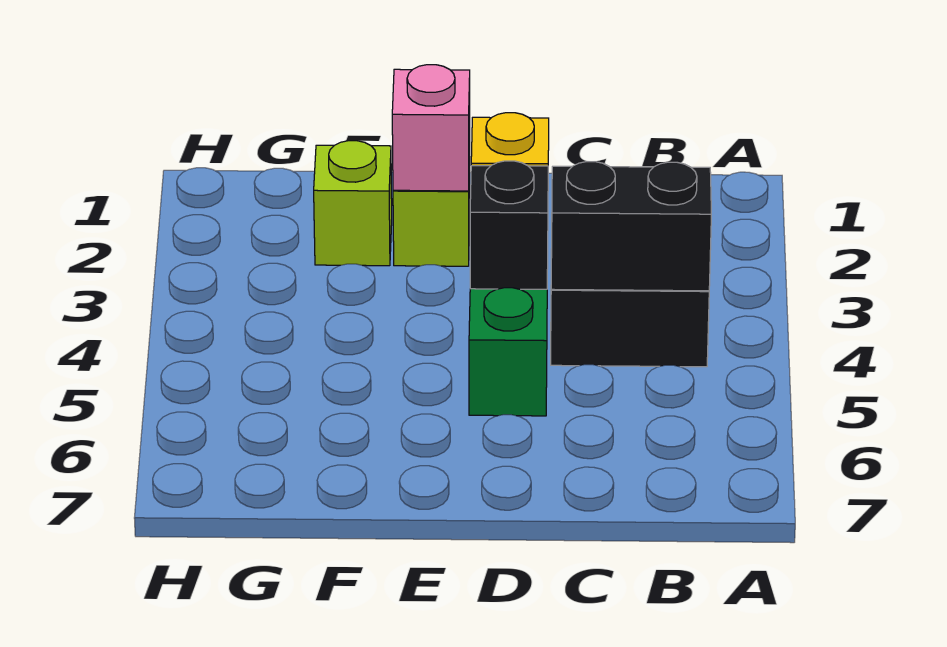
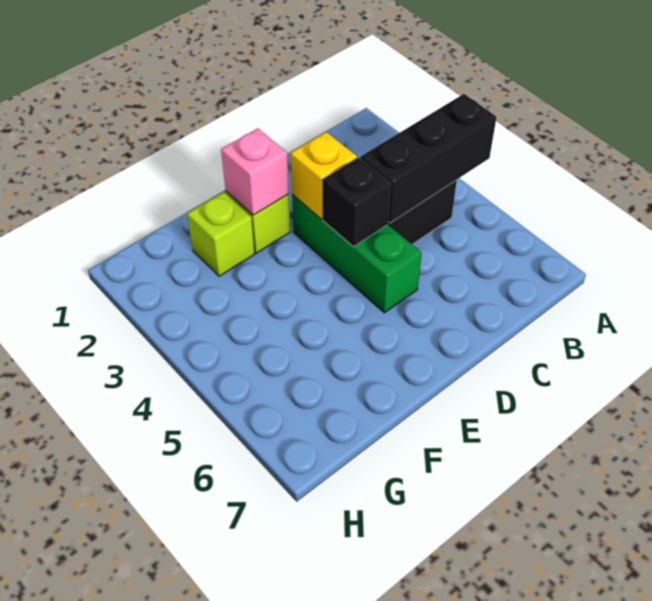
black brick B4:C4 level 2 -> black brick A4:C4 level 2

